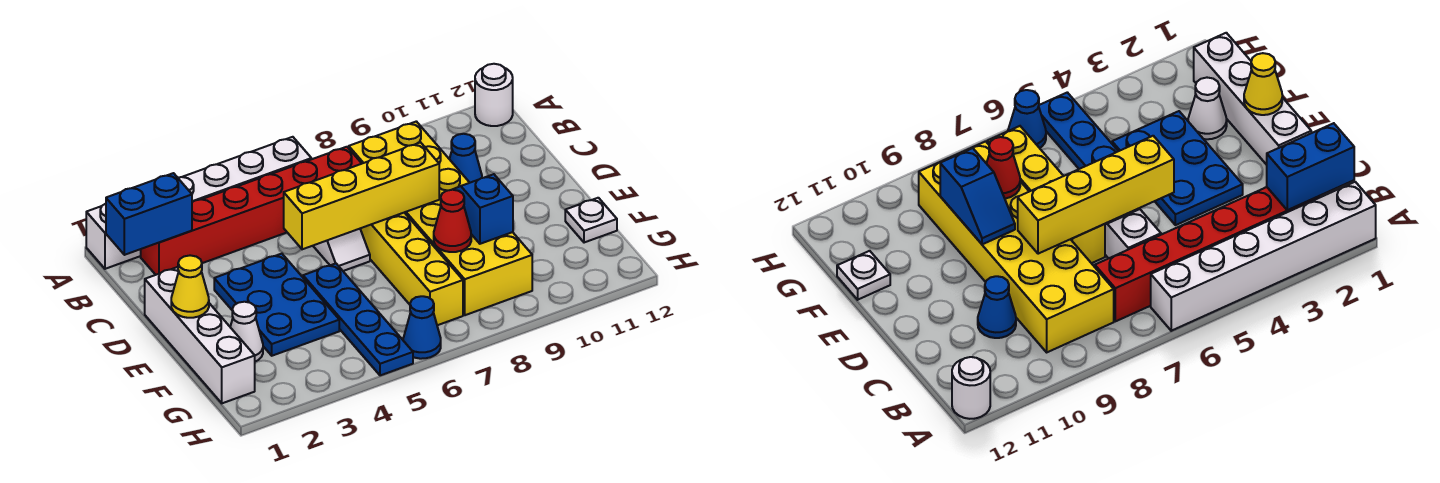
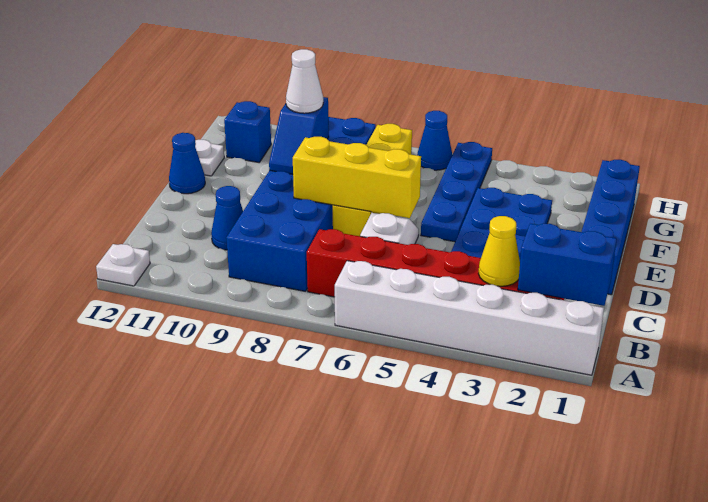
white round brick A12 level 1 -> white plate A12 level 1
yellow brick B8:G9 level 1 -> blue brick B8:G9 level 1
white brick D1:G1 level 1 -> blue brick D1:G1 level 1
yellow brick D5:D8 level 2 -> yellow brick D6:D8 level 2
yellow cone E1 level 2 -> yellow cone B3 level 2
none -> blue cone E12 level 1
white cone F2 level 1 -> white cone F9 level 3
red cone F8 level 2 -> none
none -> blue brick G11 level 1

